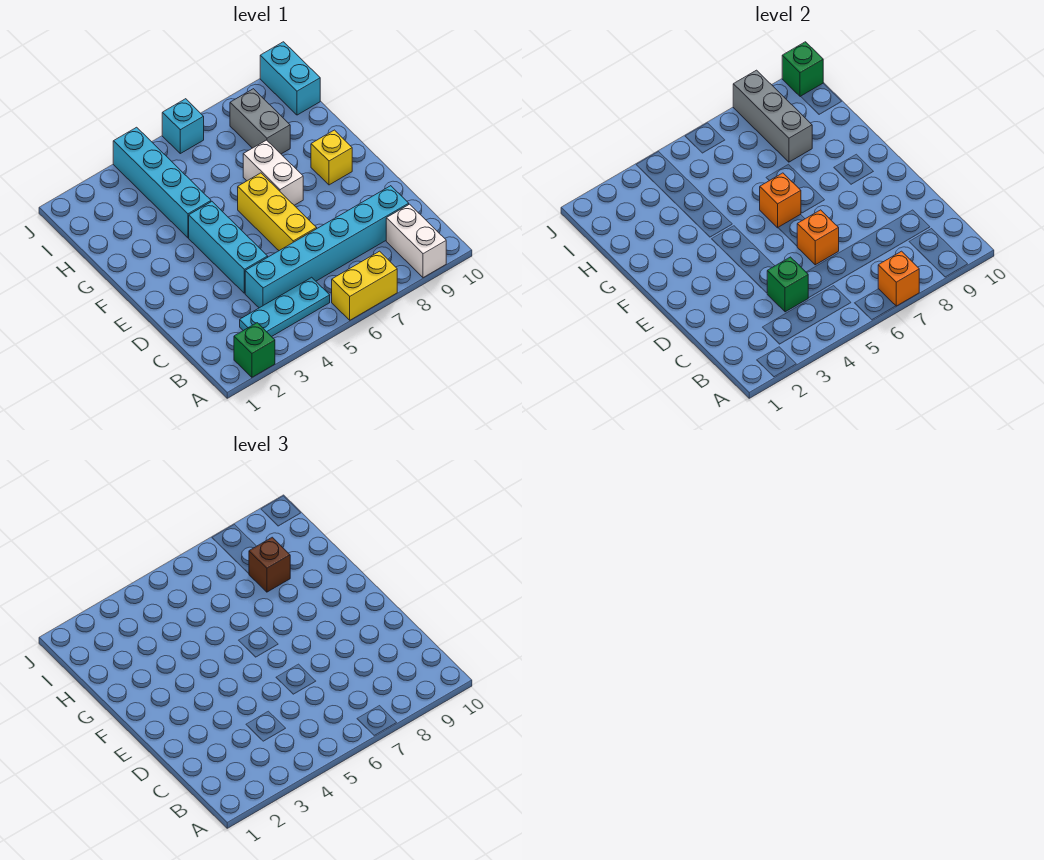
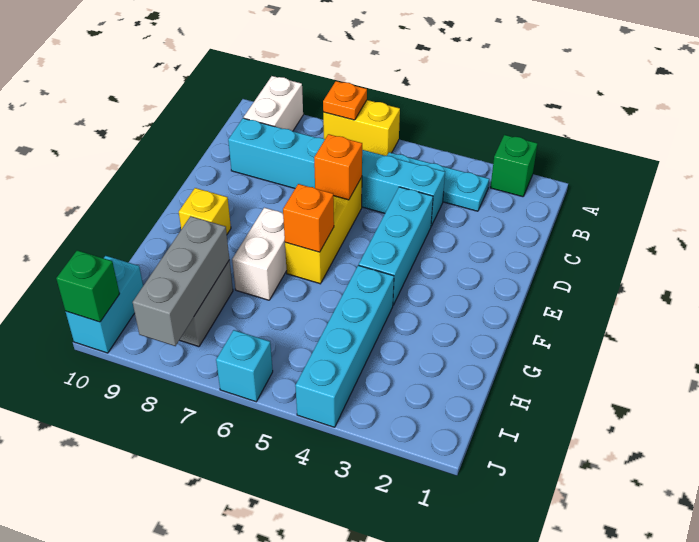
orange brick A7 level 2 -> orange plate A7 level 2
green brick C4 level 2 -> none
brown brick H8 level 3 -> none

